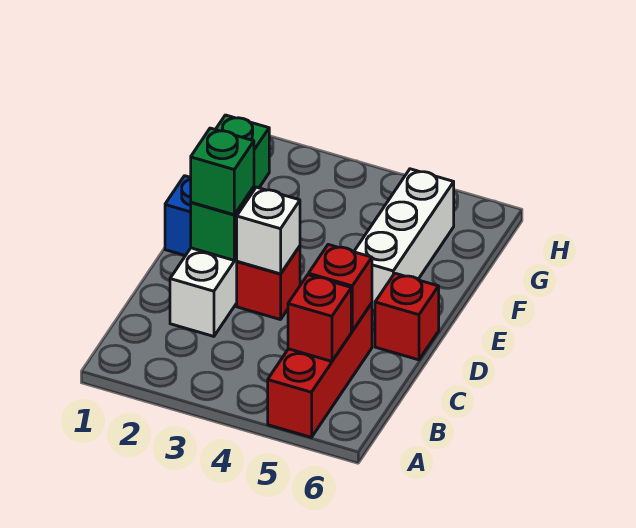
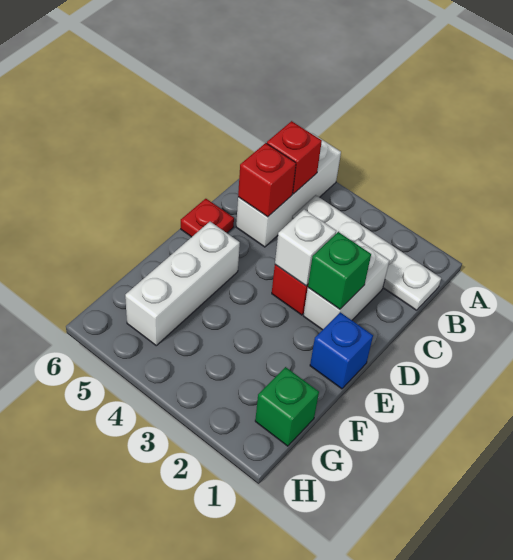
red brick A5:C5 level 1 -> white brick A5:C5 level 1
none -> white plate B1:B4 level 1
green brick D2 level 3 -> none
red brick D6 level 1 -> red plate D6 level 1

